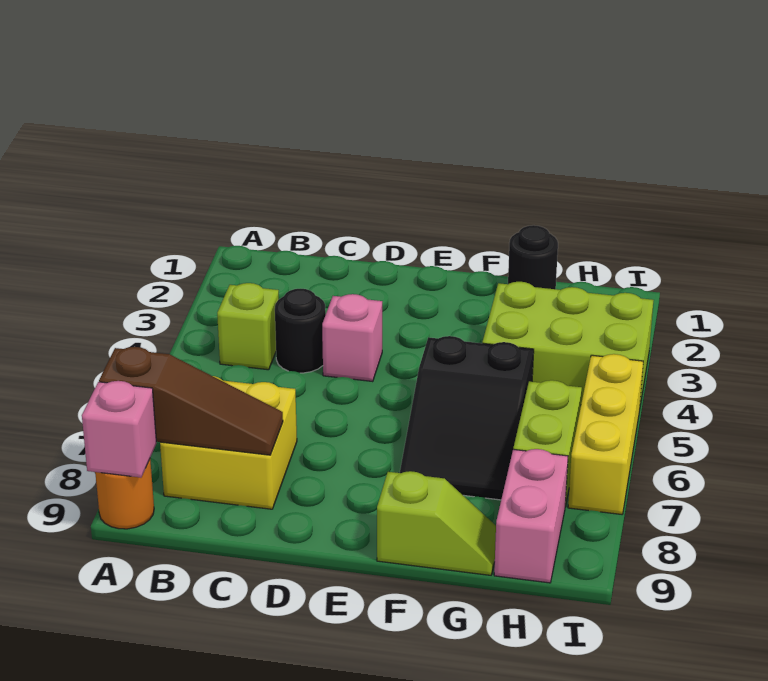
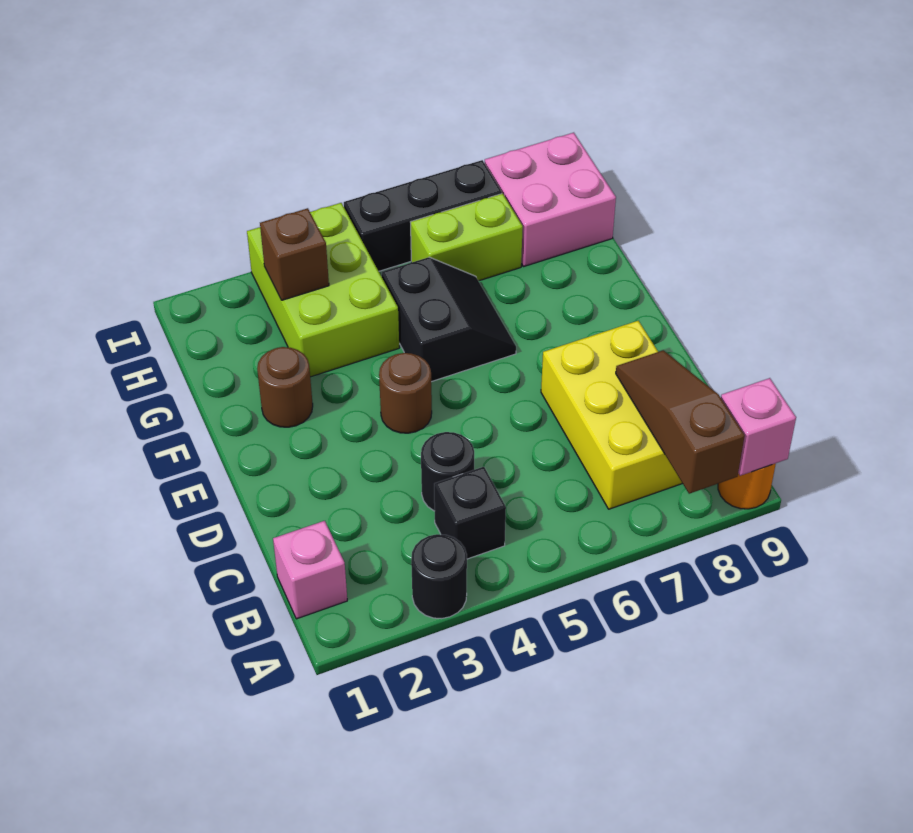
lime brick B4 level 1 -> black brick B4 level 1
yellow brick B7:C8 level 1 -> yellow brick B7:D8 level 1
pink brick D4 level 1 -> pink brick B1 level 1
none -> brown round brick E4 level 1
none -> brown round brick F2 level 1
black slope F5:G7 level 1 top 5 -> black slope F5:G6 level 1 top 5
lime slope F9:G9 level 1 top F -> none
black round brick G1 level 1 -> black round brick A3 level 1
none -> brown brick H3 level 2
pink brick H8:H9 level 1 -> pink brick H8:I9 level 1
yellow brick I5:I7 level 1 -> black brick I5:I7 level 1

